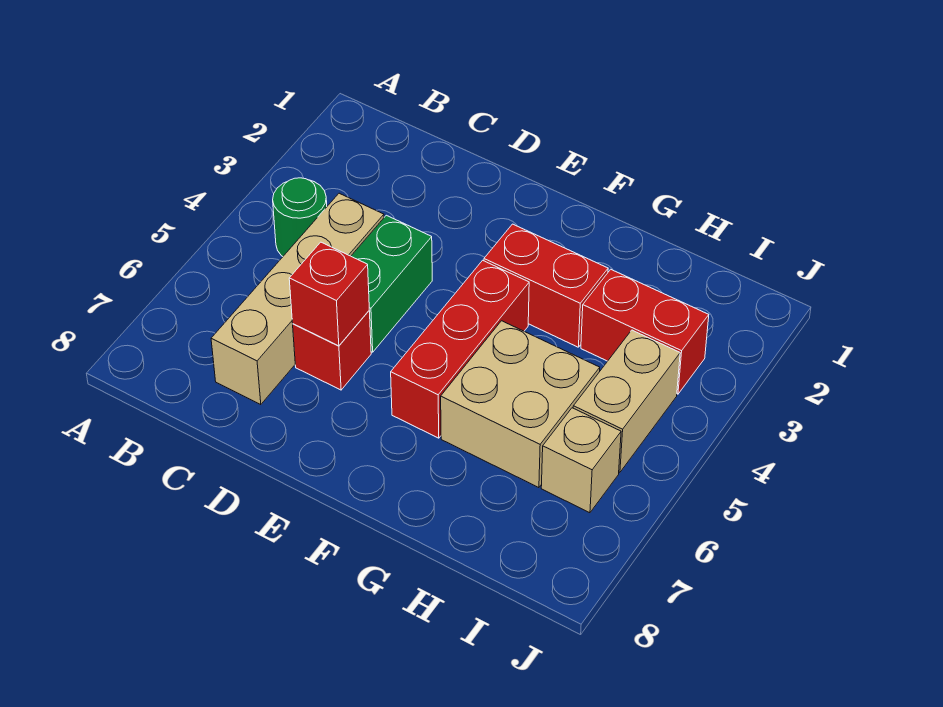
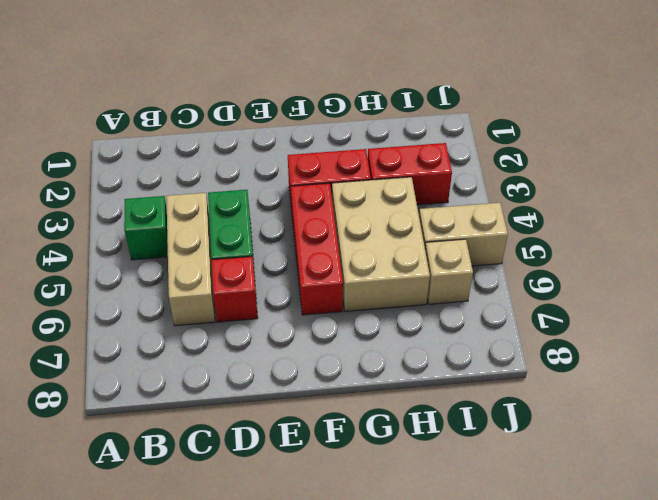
green round brick B4 level 1 -> green brick B4 level 1
tan brick C4:C7 level 1 -> tan brick C4:C6 level 1
red brick D6 level 2 -> none
tan brick G5:H6 level 1 -> tan brick G4:H6 level 1
tan brick I4:I5 level 1 -> tan brick I5:J5 level 1

